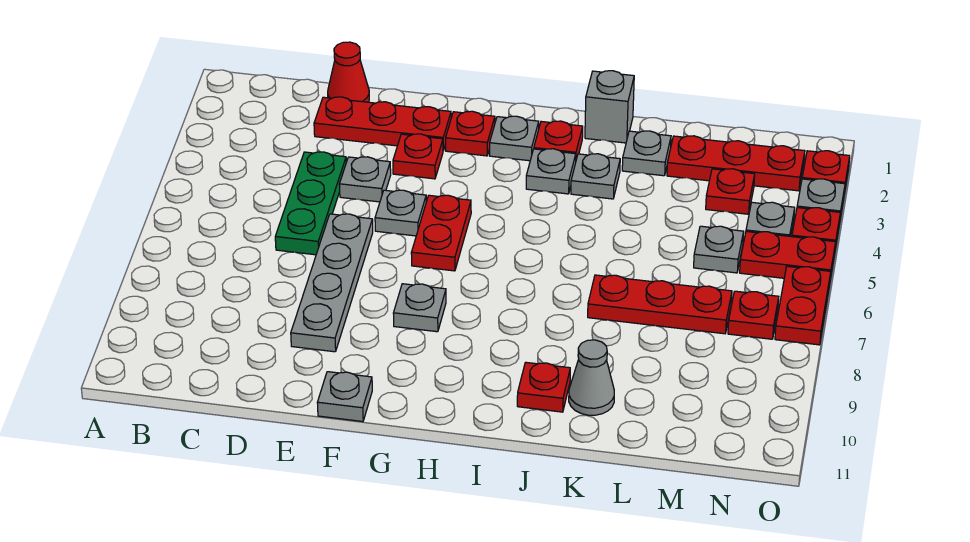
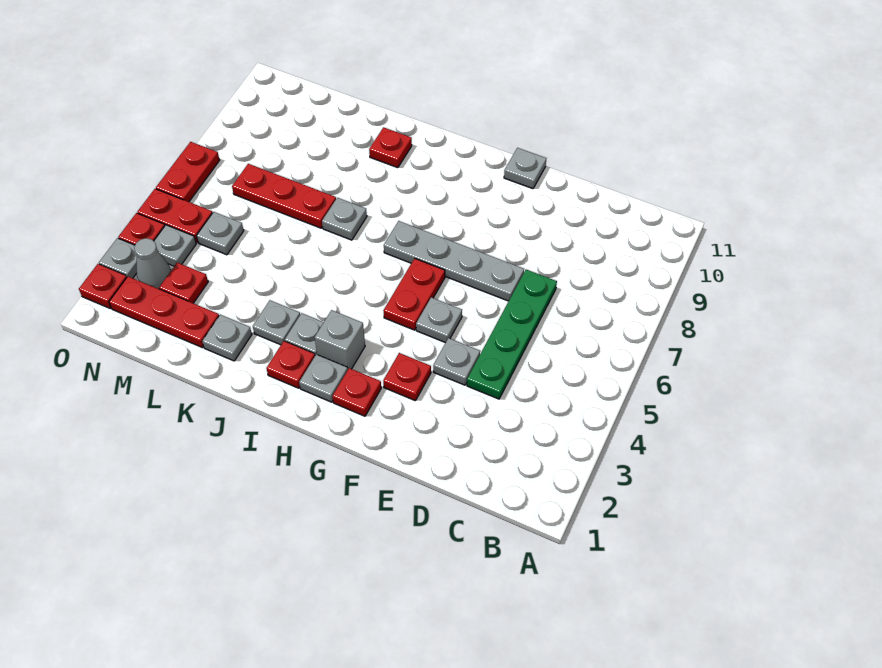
red cone D1 level 1 -> none
red plate D2:F2 level 1 -> none
green plate D4:D6 level 1 -> green plate D4:D7 level 1
grey plate E6:E9 level 1 -> grey plate E7:H7 level 1
grey plate G8 level 1 -> grey plate J7 level 1
grey brick J1 level 1 -> grey brick H3 level 1
grey cone K10 level 1 -> grey cone N3 level 1
red plate N7 level 1 -> none

